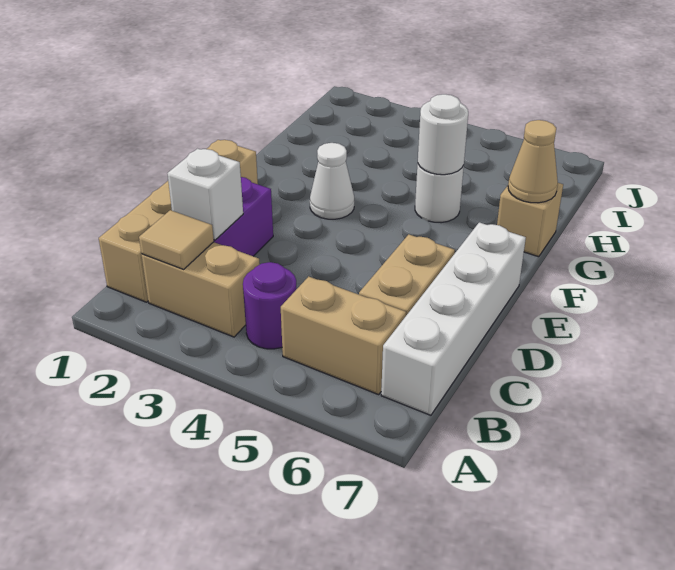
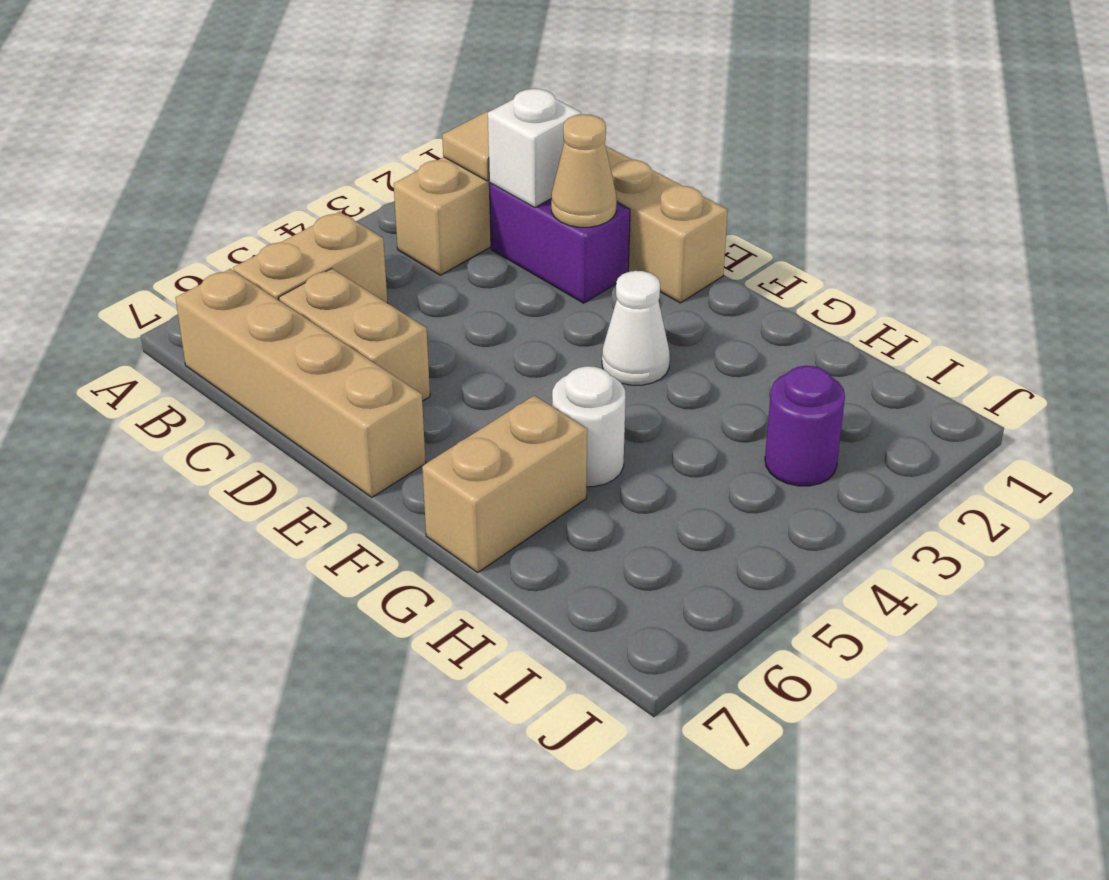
purple round brick B4 level 1 -> purple round brick I3 level 1
white brick B7:E7 level 1 -> tan brick B7:E7 level 1
white round brick G5 level 2 -> none
tan brick G7 level 1 -> tan brick G6:G7 level 1
tan cone G7 level 2 -> tan cone D2 level 2

